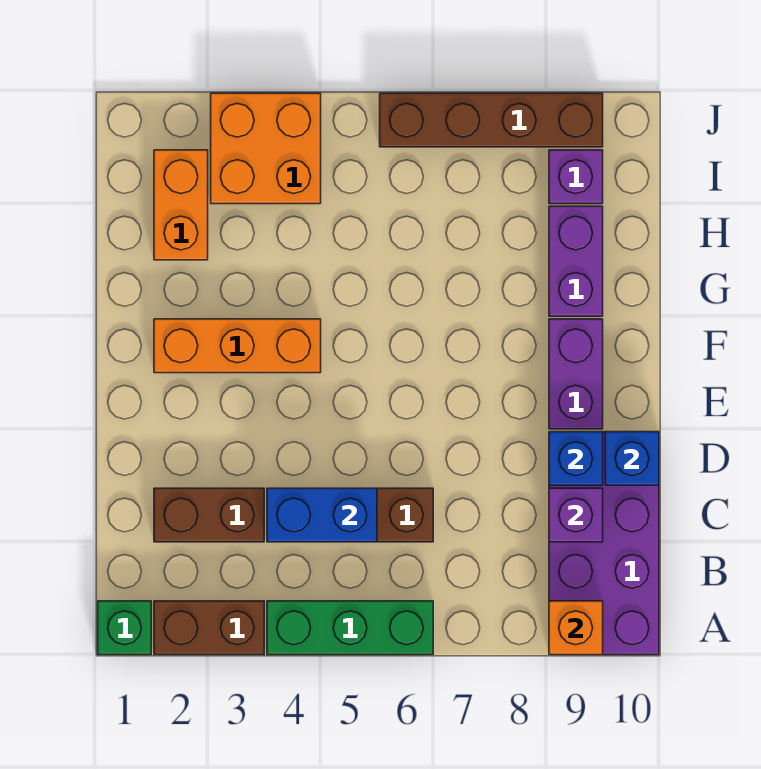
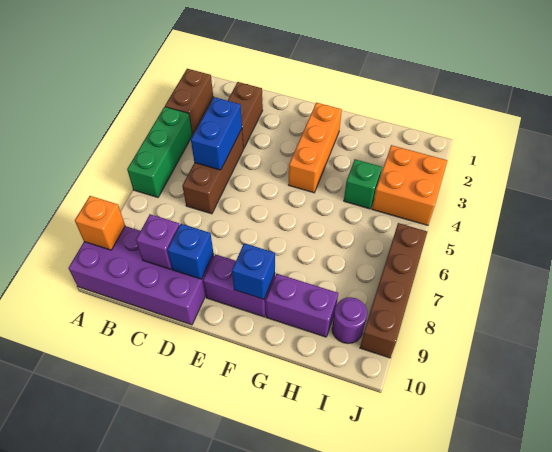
green brick A1 level 1 -> green brick H4 level 1
blue brick D10 level 2 -> blue brick F9 level 2
orange brick H2:I2 level 1 -> none
purple brick I9 level 1 -> purple round brick I9 level 1

